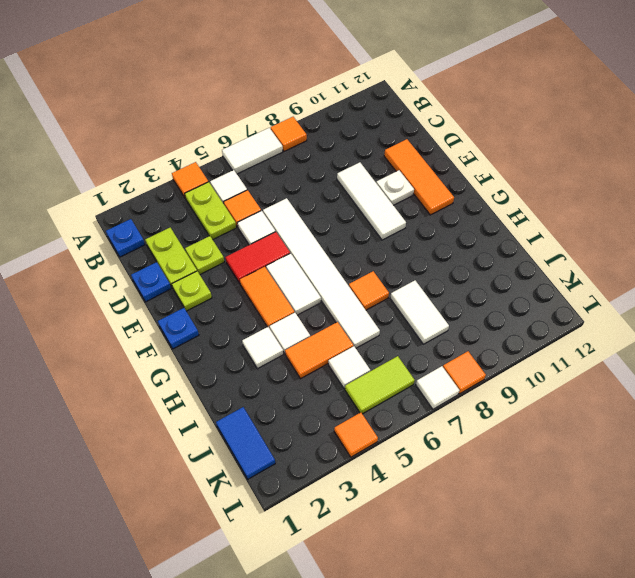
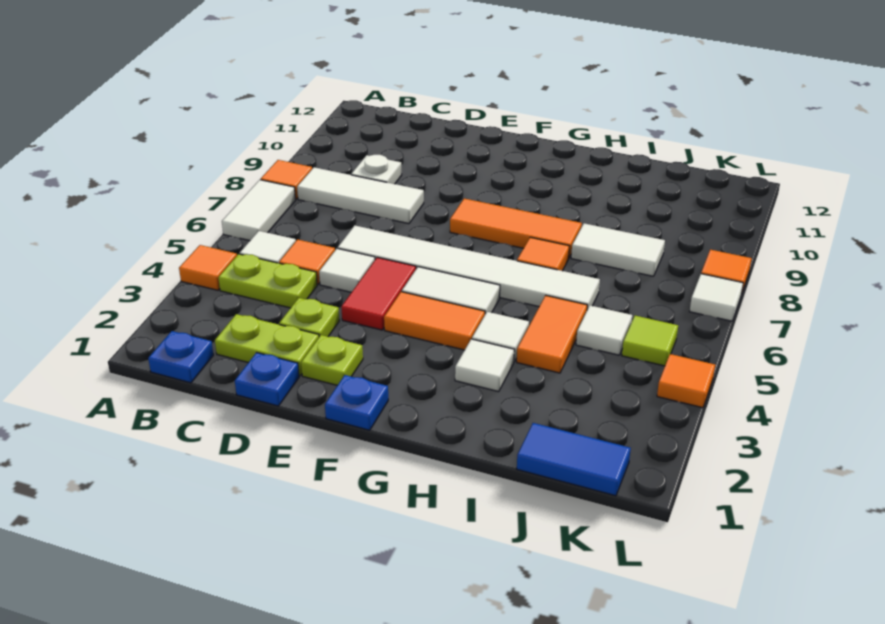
white tile D9:F9 level 1 -> white tile B8:D8 level 1
orange tile D11:F11 level 1 -> orange tile F8:H8 level 1
white plate E10 level 1 -> white plate C9 level 1
lime tile K5:K6 level 1 -> lime tile K5 level 1

